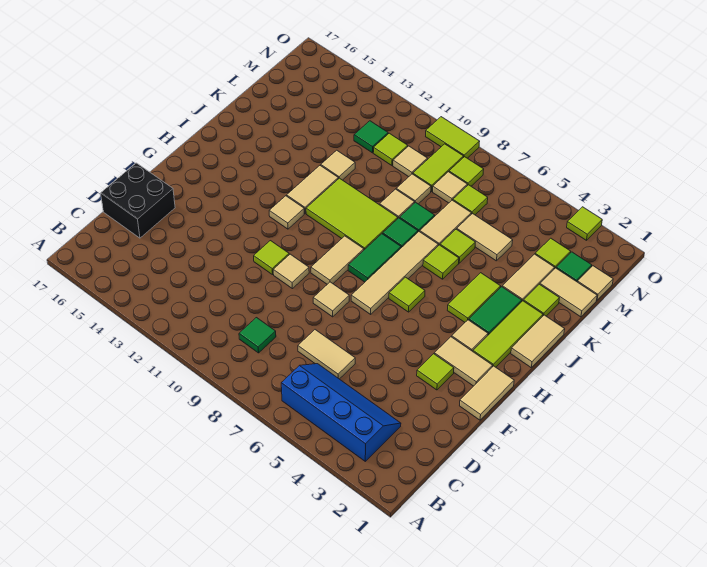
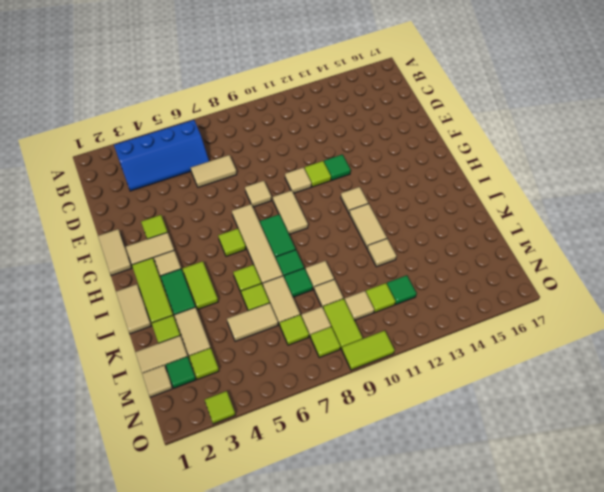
green tile C9 level 1 -> green tile F12 level 1
black brick D16:E17 level 1 -> none
lime tile I9:J11 level 1 -> none

